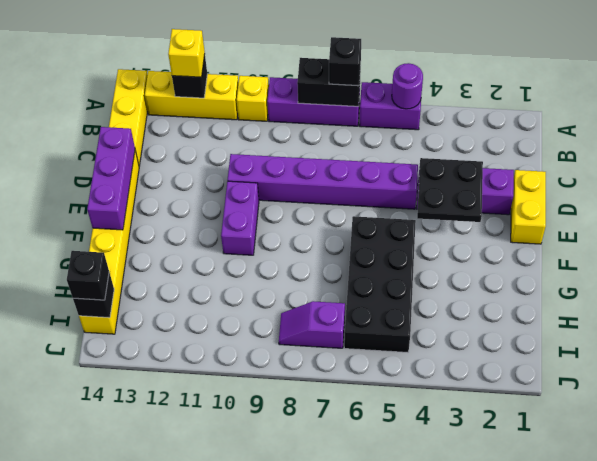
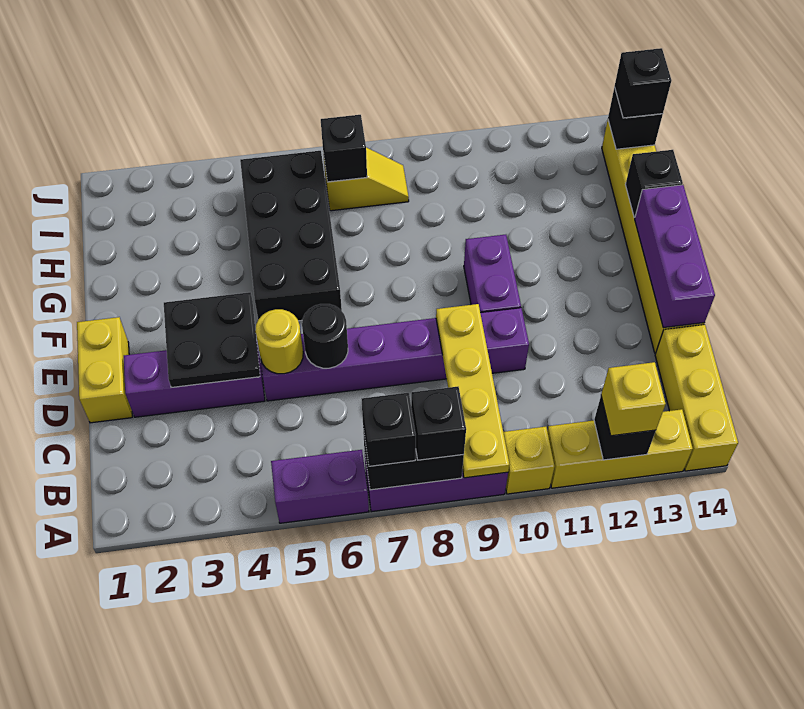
purple round brick A5 level 2 -> none
none -> black brick A8 level 3
none -> yellow plate A9:D9 level 2
none -> yellow round brick D5 level 2
none -> black round brick D6 level 2
none -> black brick G14 level 2
purple slope I7:I8 level 1 top 7 -> yellow slope I7:I8 level 1 top 7
none -> black brick I7 level 2

